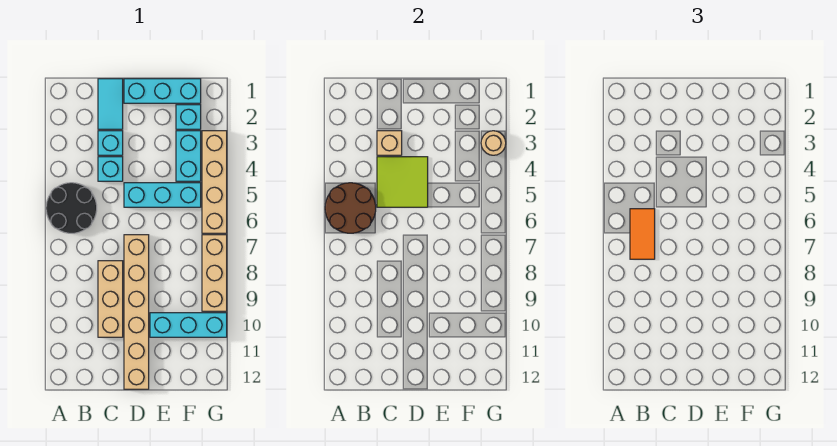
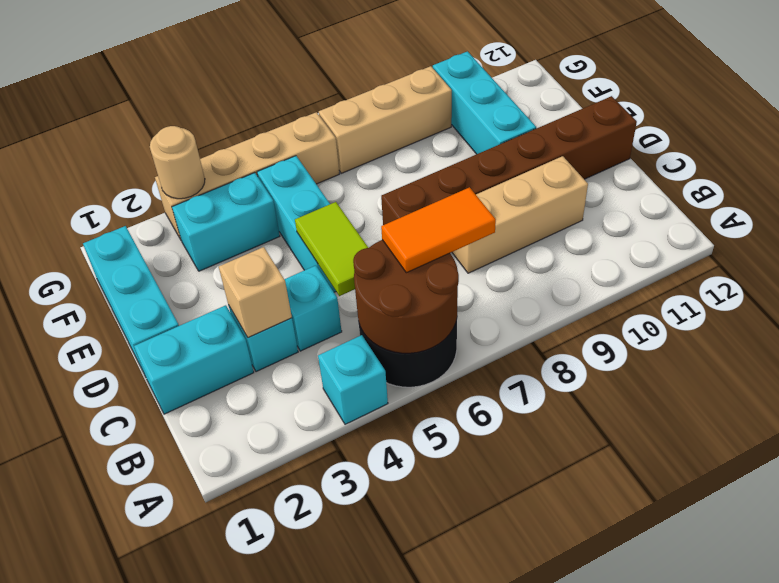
cyan tile C1:C2 level 1 -> cyan brick C1:C2 level 1
lime tile C4:D5 level 2 -> lime tile C5:D5 level 2
tan brick D7:D12 level 1 -> brown brick D7:D12 level 1
cyan brick F2 level 1 -> cyan brick A4 level 1

